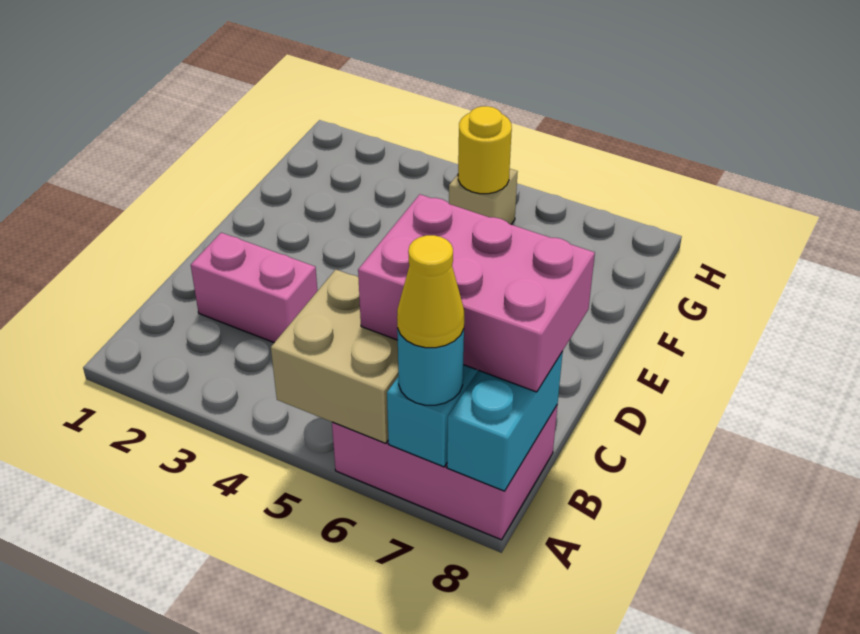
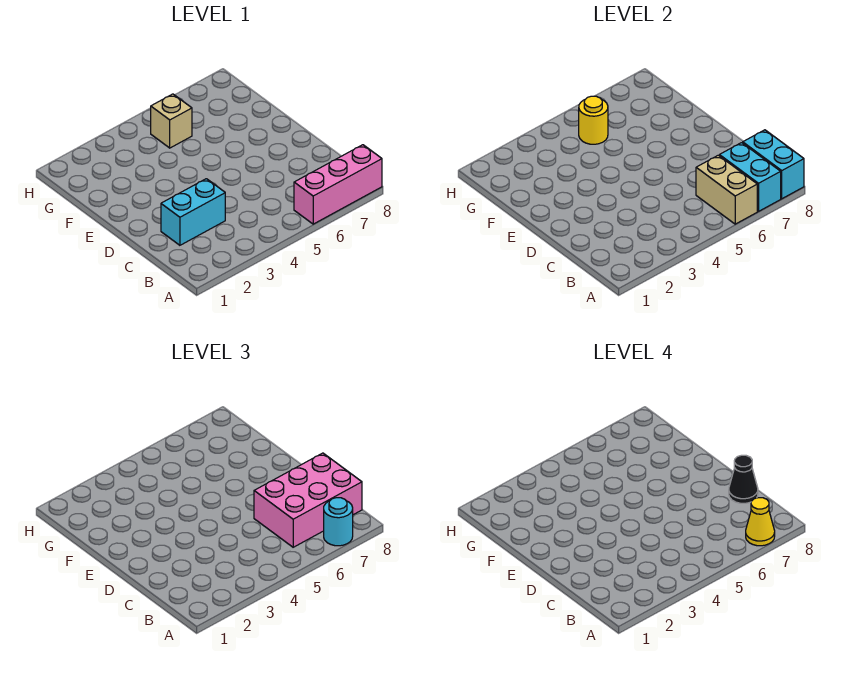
tan brick A5:B6 level 2 -> tan brick A6:B6 level 2
pink brick A6:B8 level 1 -> pink brick A6:A8 level 1
pink brick C2:C3 level 1 -> cyan brick C2:C3 level 1
none -> black cone C8 level 4

